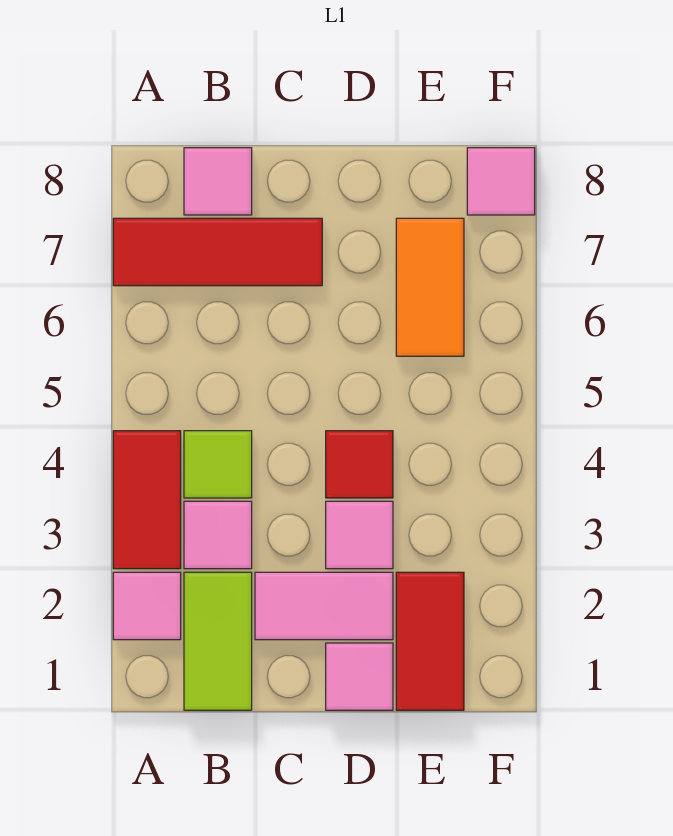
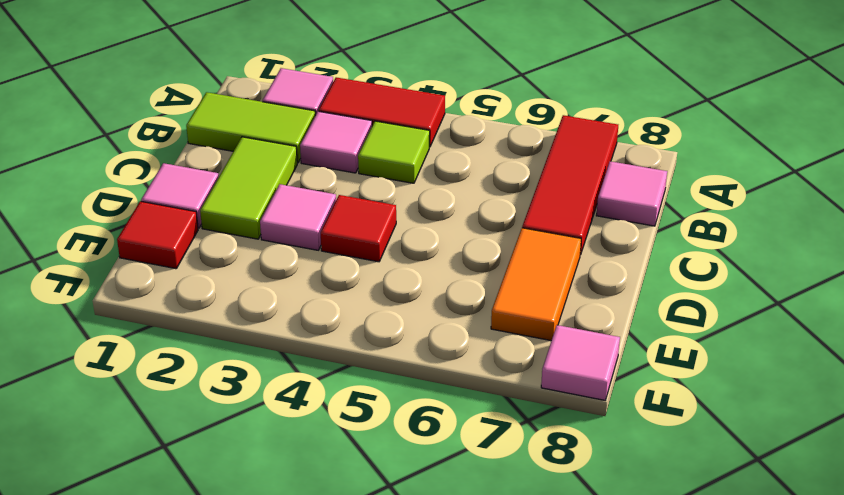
pink tile C2:D2 level 1 -> lime tile C2:D2 level 1
red tile E1:E2 level 1 -> red tile E1 level 1
orange tile E6:E7 level 1 -> orange tile D7:E7 level 1

